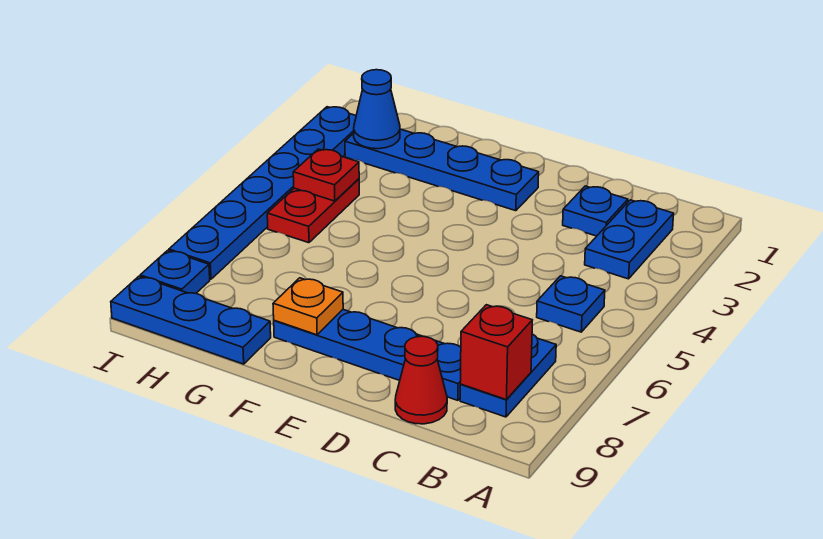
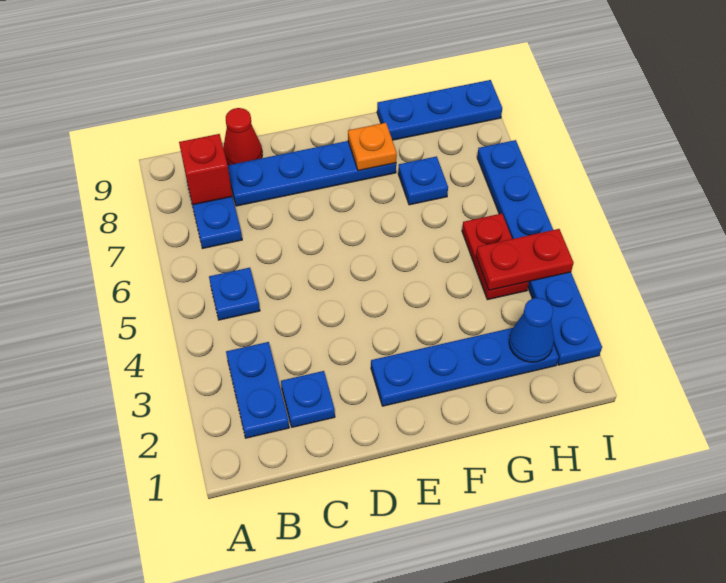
red plate H4 level 2 -> red plate H4:I4 level 2
blue plate I8 level 1 -> blue plate G7 level 1

